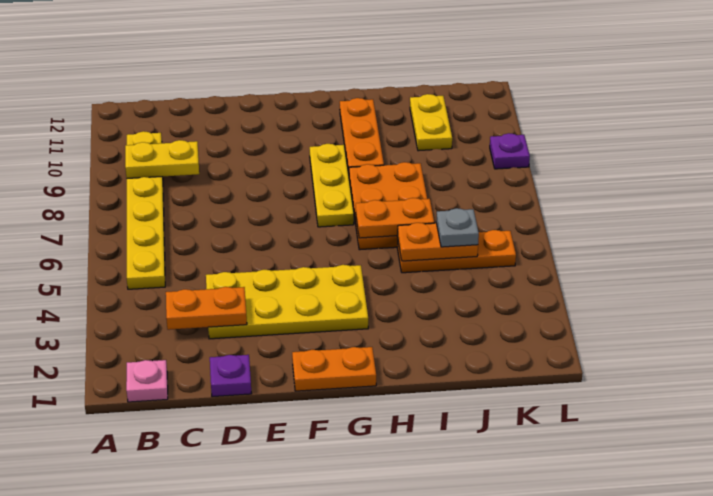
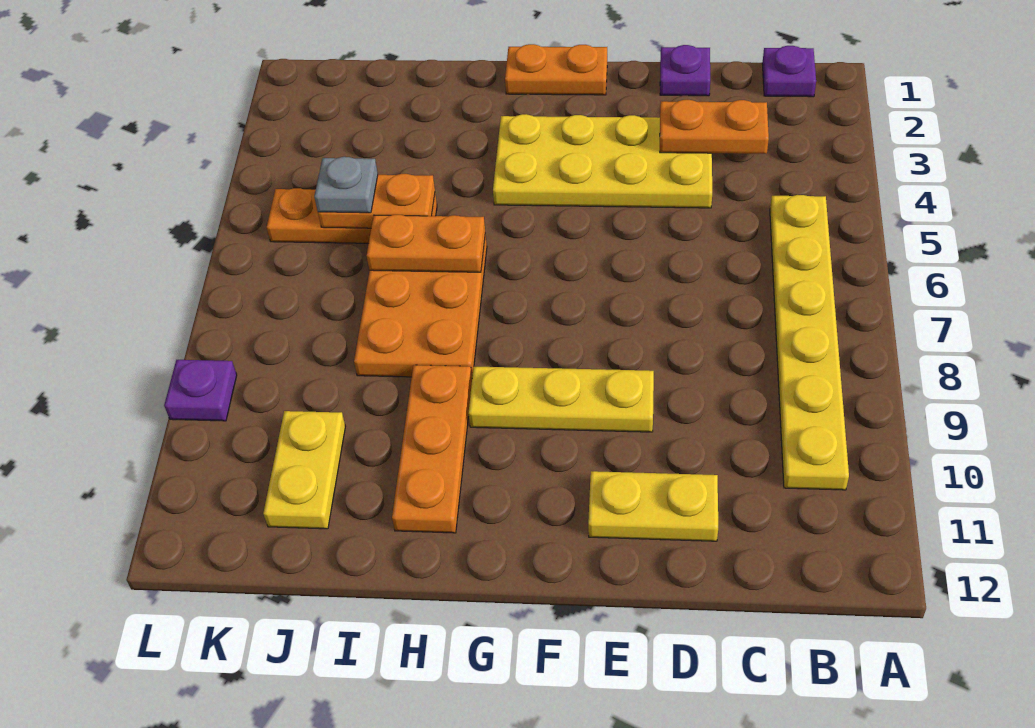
pink plate B1 level 1 -> purple plate B1 level 1
yellow plate B9:C9 level 2 -> yellow plate D11:E11 level 1
yellow plate G7:G9 level 1 -> yellow plate E9:G9 level 1

